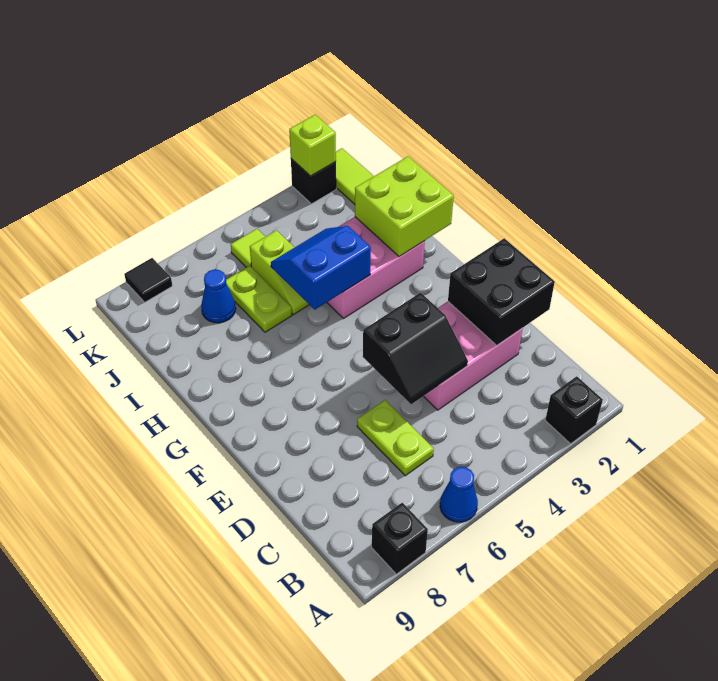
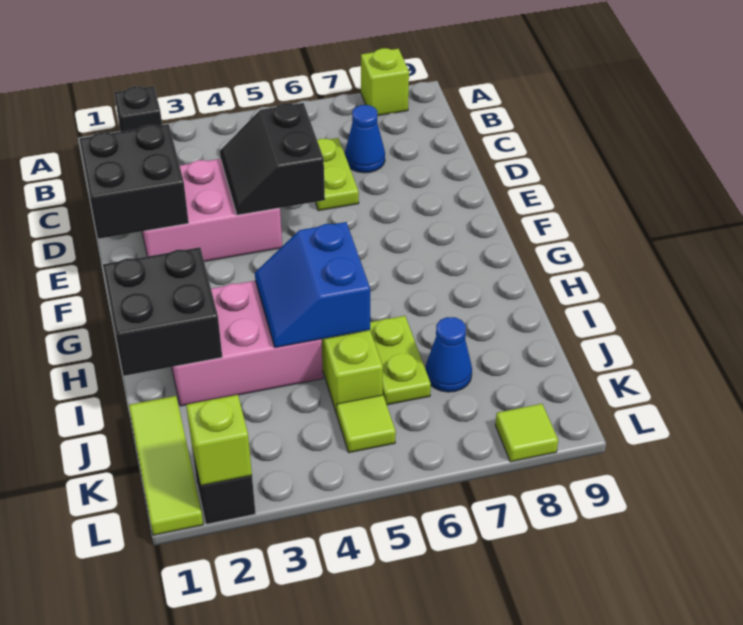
blue cone A6 level 1 -> blue cone C7 level 1
black brick A8 level 1 -> lime brick A8 level 1
black slope D4:E5 level 2 top E -> black slope D4:E5 level 2 top 5
lime brick H1:I2 level 2 -> black brick H1:I2 level 2
blue slope H4:I5 level 2 top H -> blue slope H4:I5 level 2 top 5
black tile L8 level 1 -> lime tile L8 level 1

